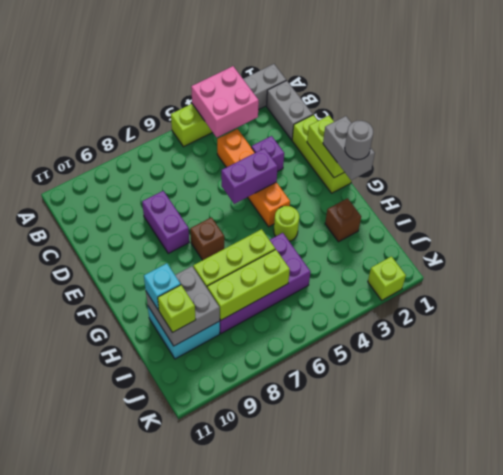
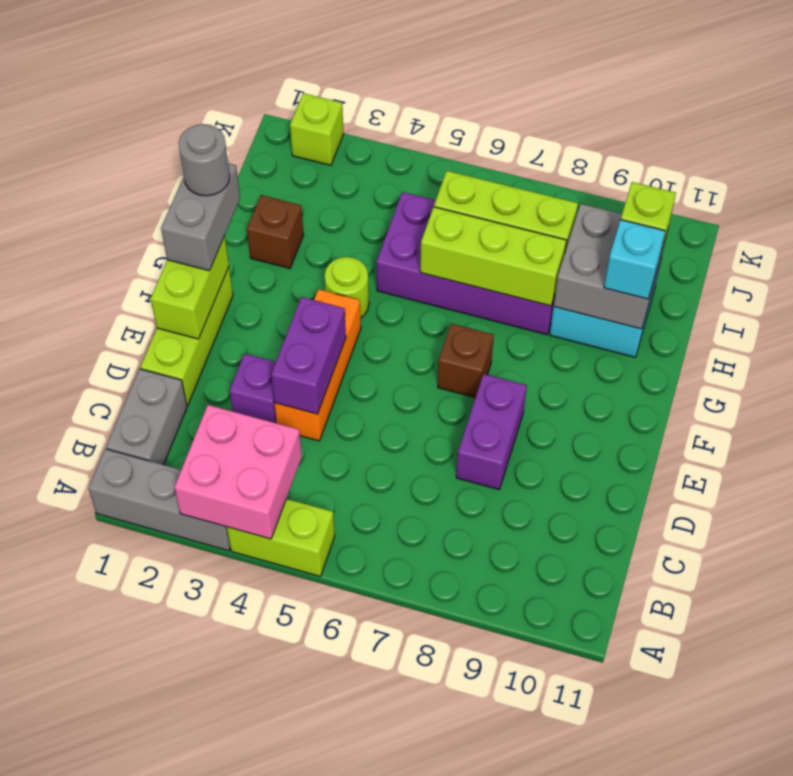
orange brick C4:F4 level 1 -> orange brick D4:F4 level 1
purple brick E4:E5 level 2 -> purple brick D4:E4 level 2

